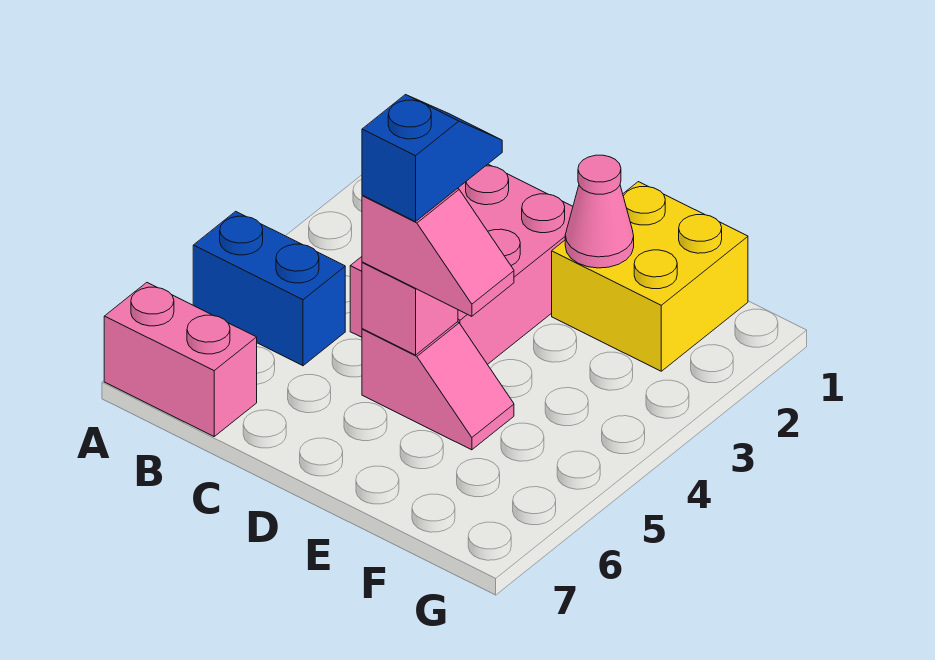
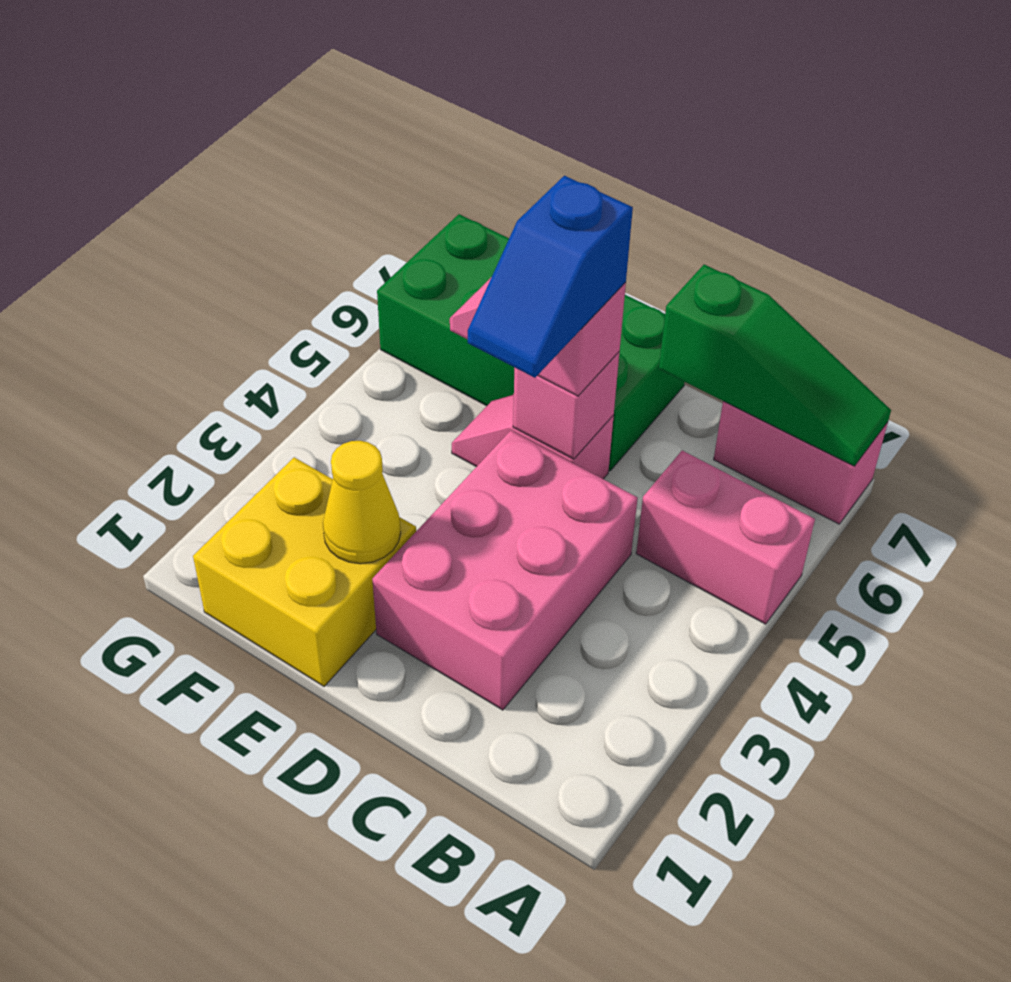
blue brick A5:B5 level 1 -> pink brick A5:B5 level 1
none -> green slope A7:C7 level 2 top C
none -> green brick D6:G7 level 1
pink cone E2 level 2 -> yellow cone E2 level 2

